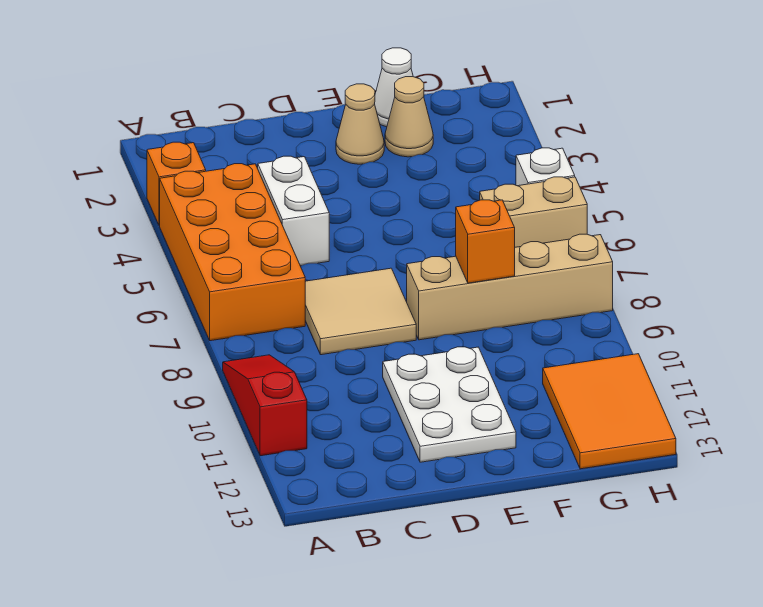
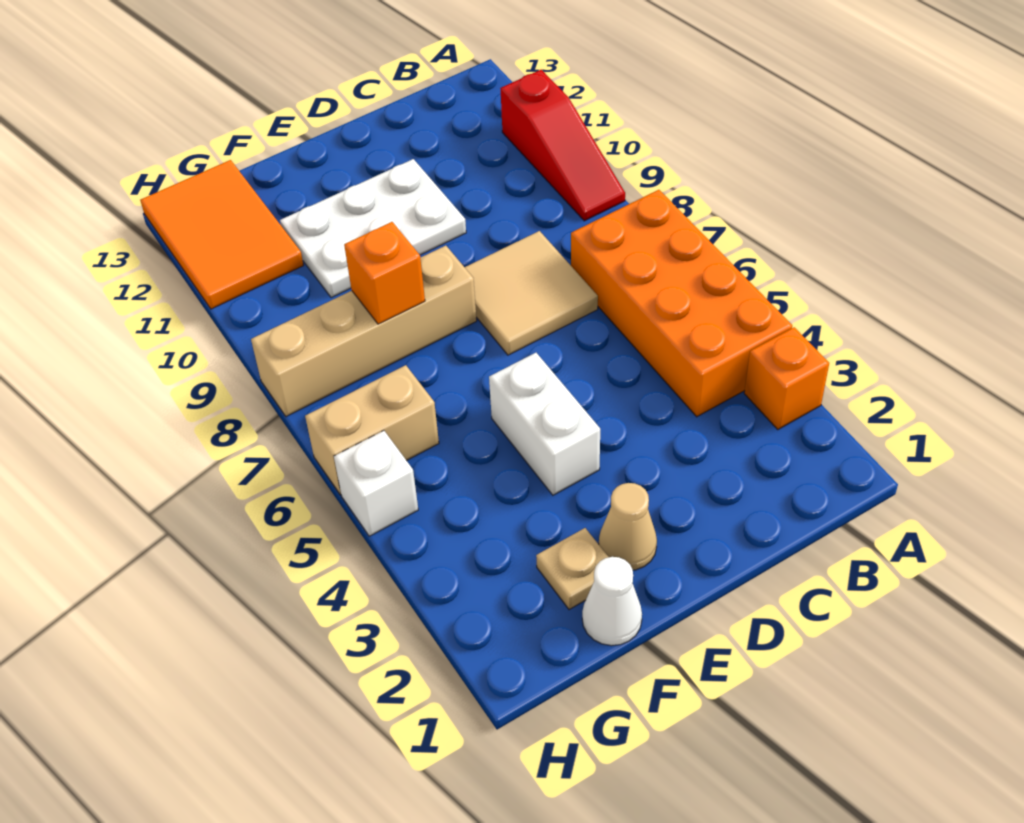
white brick C4:C5 level 1 -> white brick E4:E5 level 1
white plate D10:E12 level 1 -> white plate D10:F11 level 1
tan cone F2 level 1 -> tan plate F2 level 1

